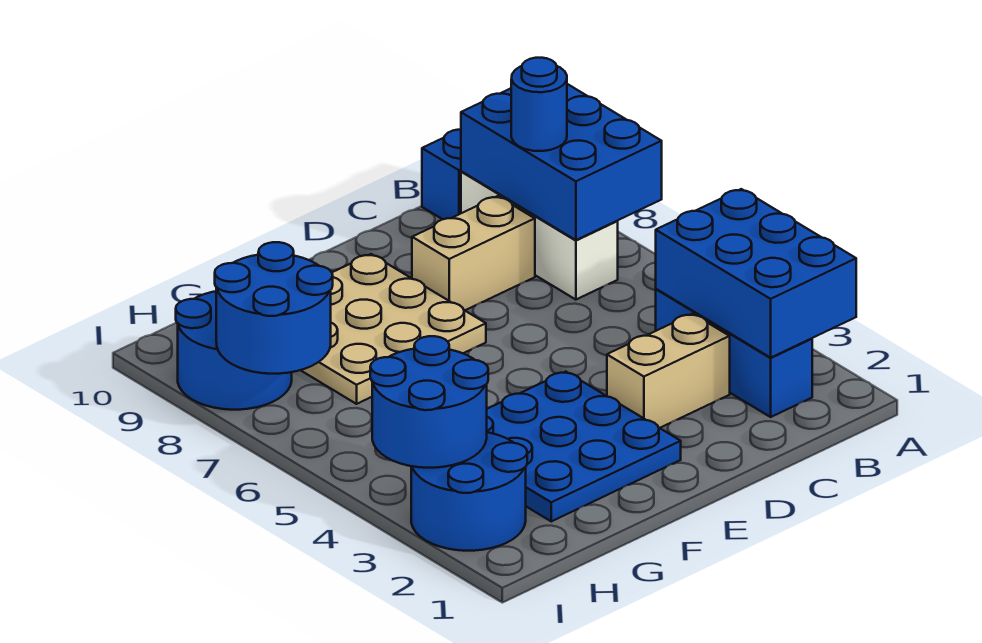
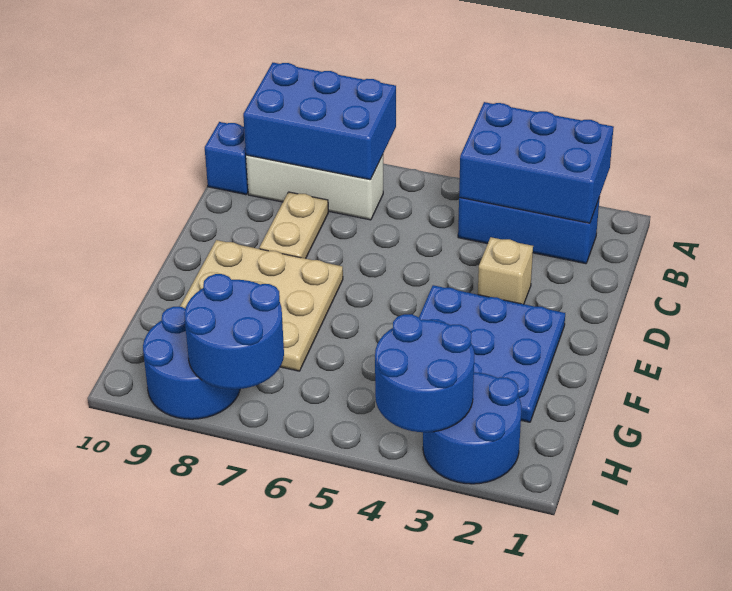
blue round brick B8 level 3 -> none
tan brick C3:D3 level 1 -> tan brick D3 level 1
tan brick C8:D8 level 1 -> tan plate C8:D8 level 1

